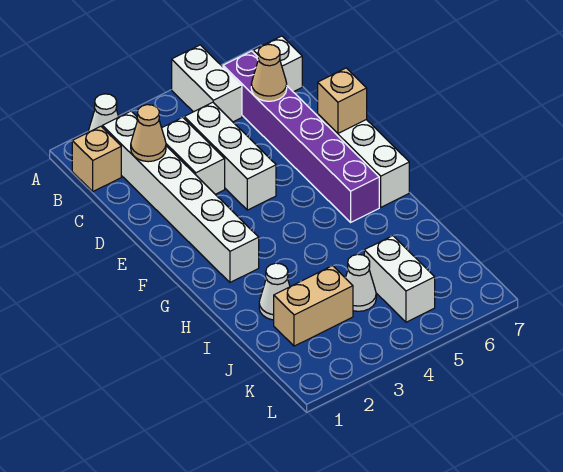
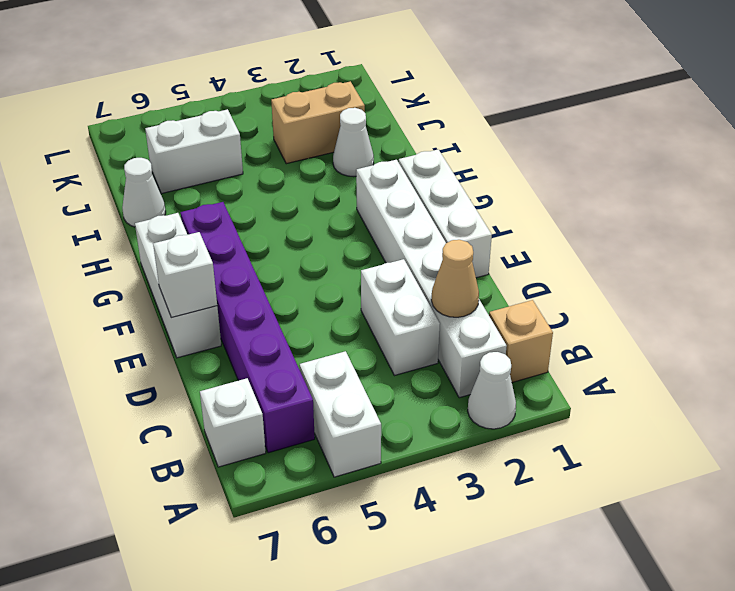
white brick C4:E4 level 1 -> white brick E1:G1 level 1
tan cone C6 level 2 -> none
tan brick E7 level 2 -> white brick E7 level 2
white cone J4 level 1 -> white cone I7 level 1
white brick J5:K5 level 1 -> white brick J5:J6 level 1

